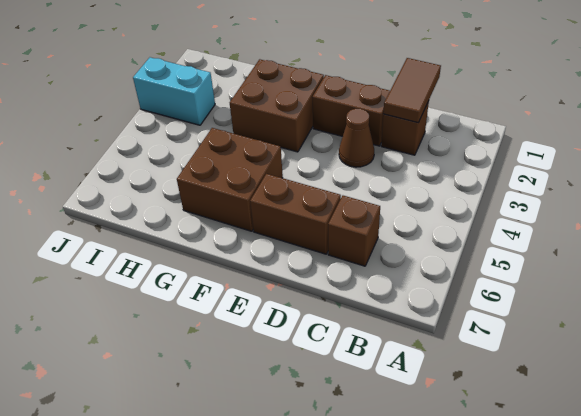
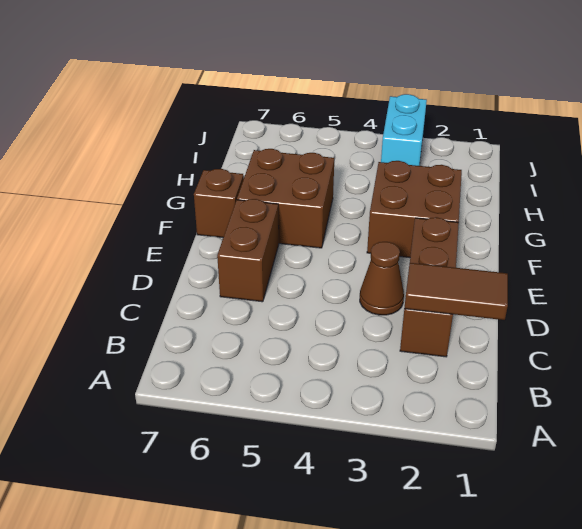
brown brick C6 level 1 -> brown brick F7 level 1

